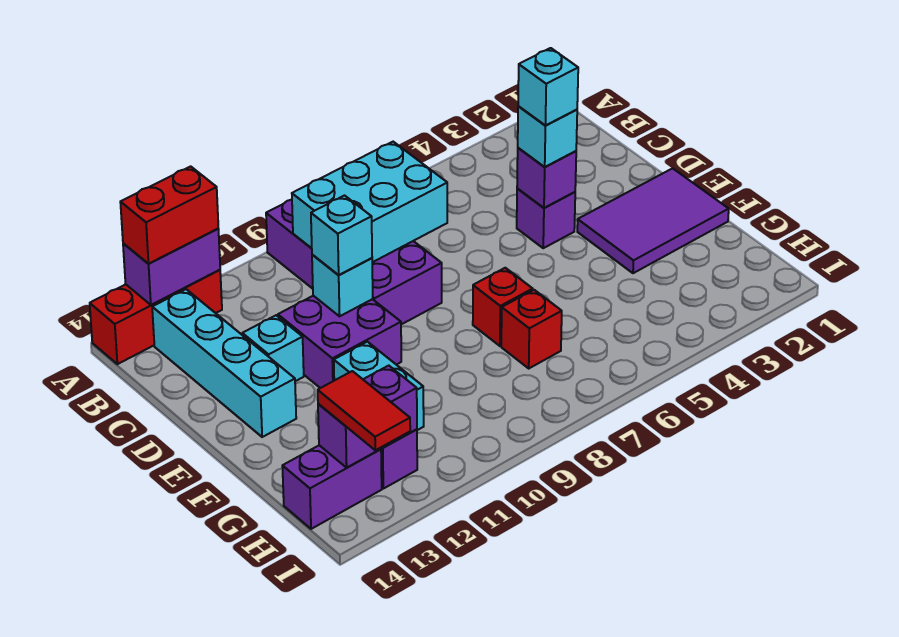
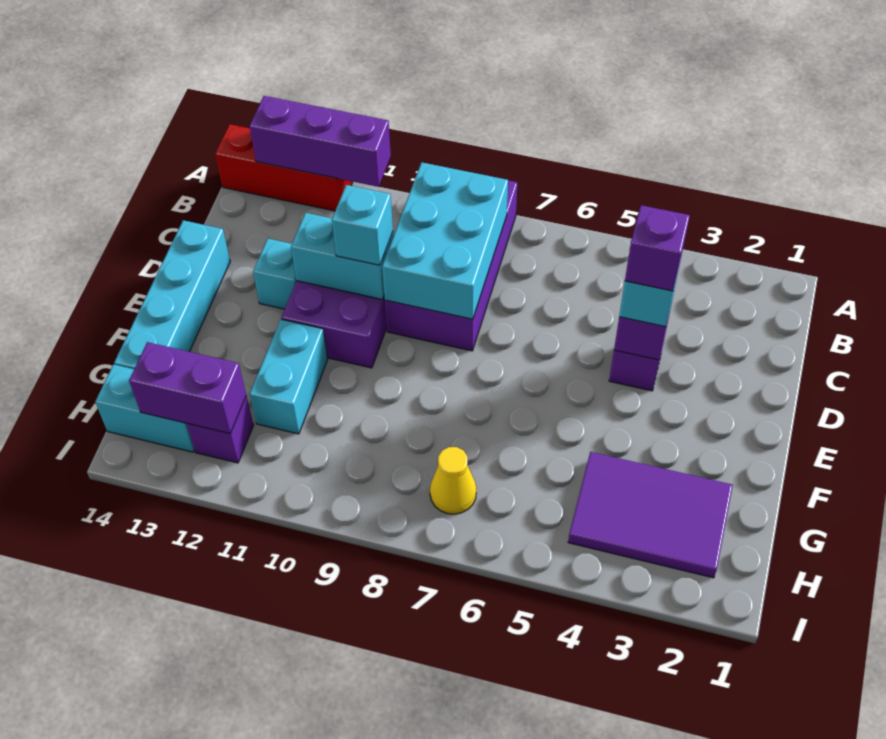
purple brick A12:A13 level 2 -> purple brick A11:A13 level 2
red brick A12:A13 level 3 -> none
cyan brick B7:C9 level 2 -> cyan brick B8:D9 level 2
cyan brick B13:E13 level 1 -> cyan brick D14:G14 level 1
cyan brick D4 level 4 -> purple brick D4 level 4
cyan brick D10 level 2 -> cyan brick D10:D11 level 2
purple tile E1:F3 level 1 -> purple tile G2:H4 level 1
red brick F7 level 1 -> none
red brick G7 level 1 -> none
none -> yellow cone H7 level 1
purple brick H13:H14 level 1 -> cyan brick H13:H14 level 1
red tile H13:I13 level 3 -> none

